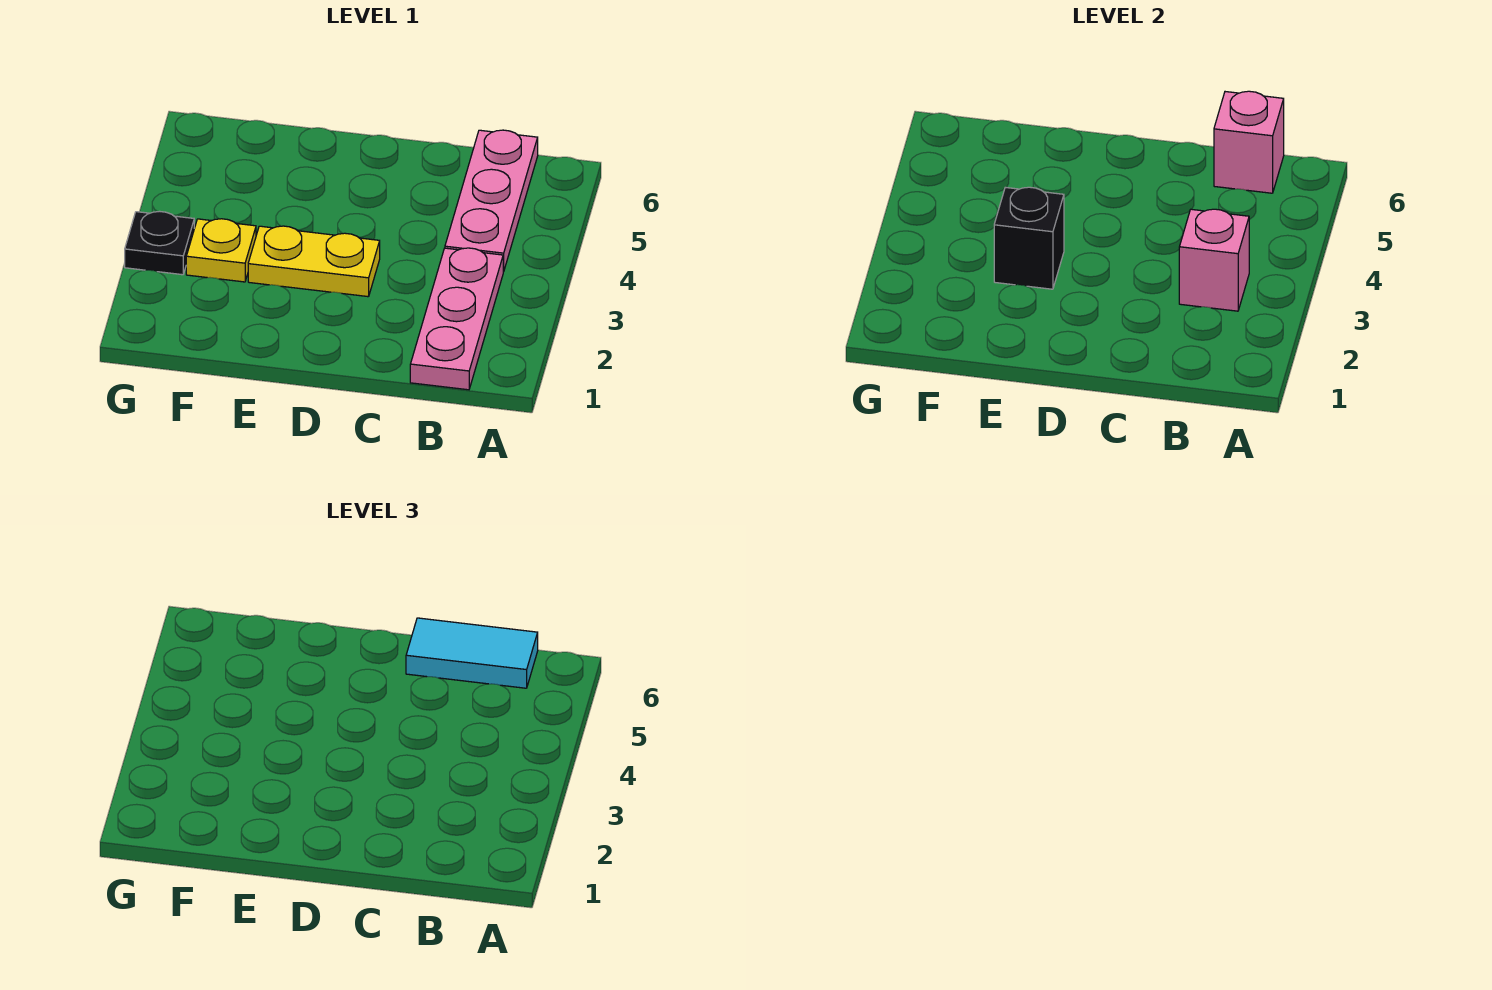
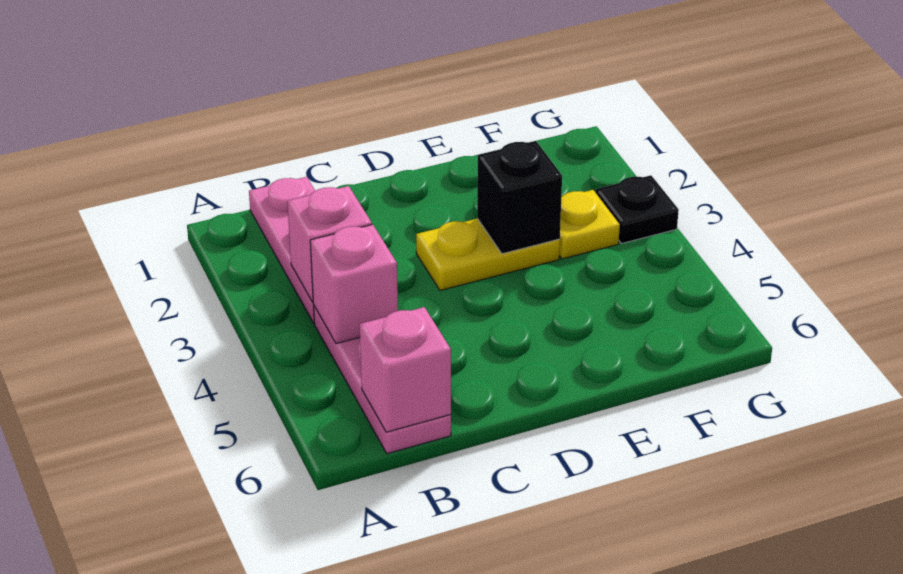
none -> pink brick B4 level 2
cyan tile B6:C6 level 3 -> none

